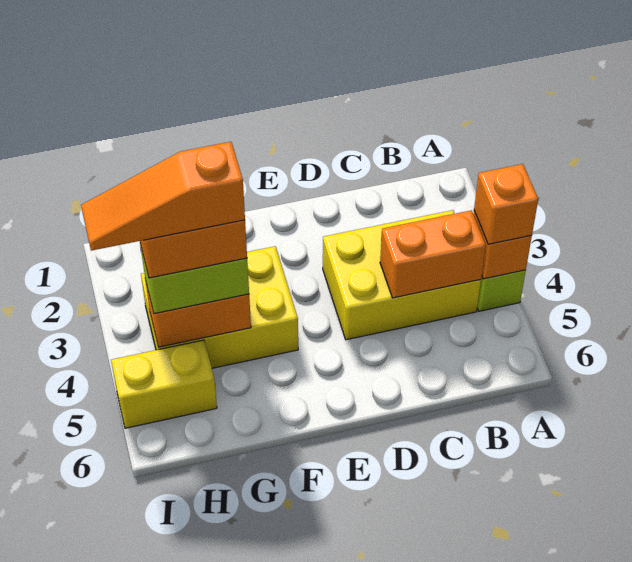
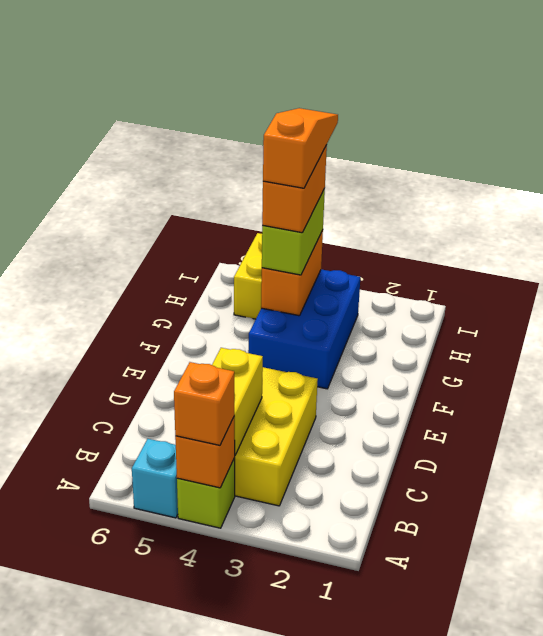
none -> cyan brick A5 level 1
orange brick B4:C4 level 2 -> yellow brick B4:C4 level 2
yellow brick F3:H4 level 1 -> blue brick F3:H4 level 1

